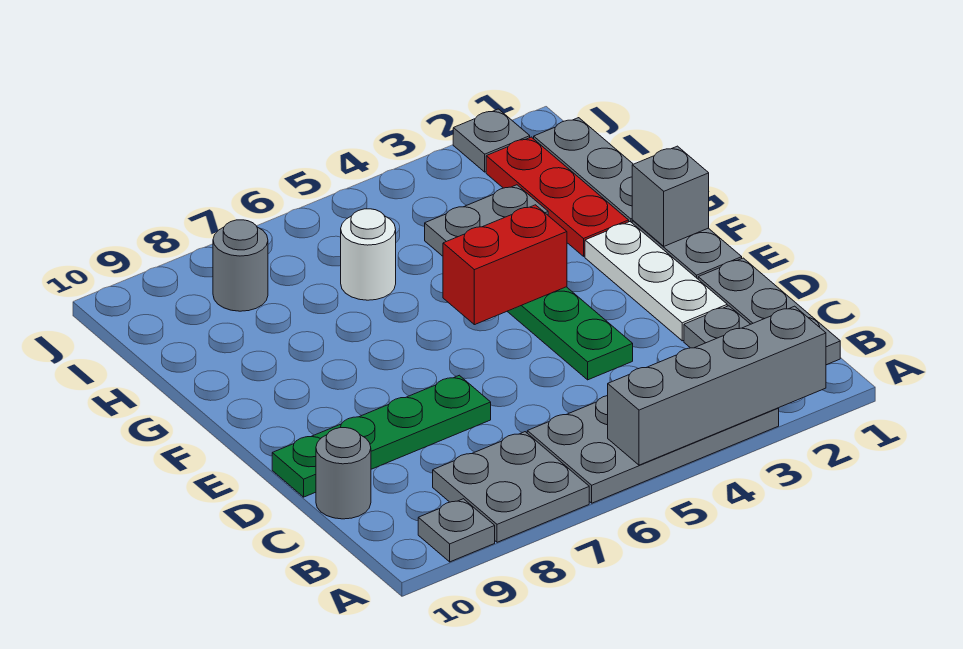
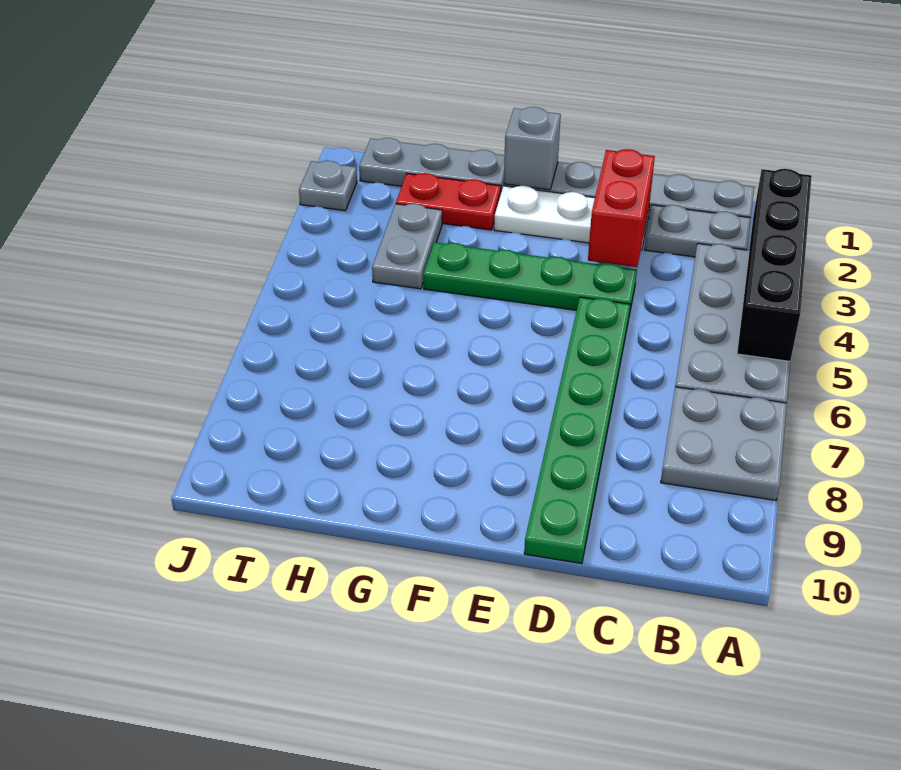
grey brick A2:A5 level 2 -> black brick A2:A5 level 2
grey plate A9 level 1 -> none
grey round brick C10 level 1 -> none
green plate D7:D10 level 1 -> green plate D5:D10 level 1
red brick F4:F5 level 2 -> red brick D2:D3 level 2
red plate G2:I2 level 1 -> red plate G2:H2 level 1
white round brick H6 level 1 -> none
grey round brick I8 level 1 -> none

